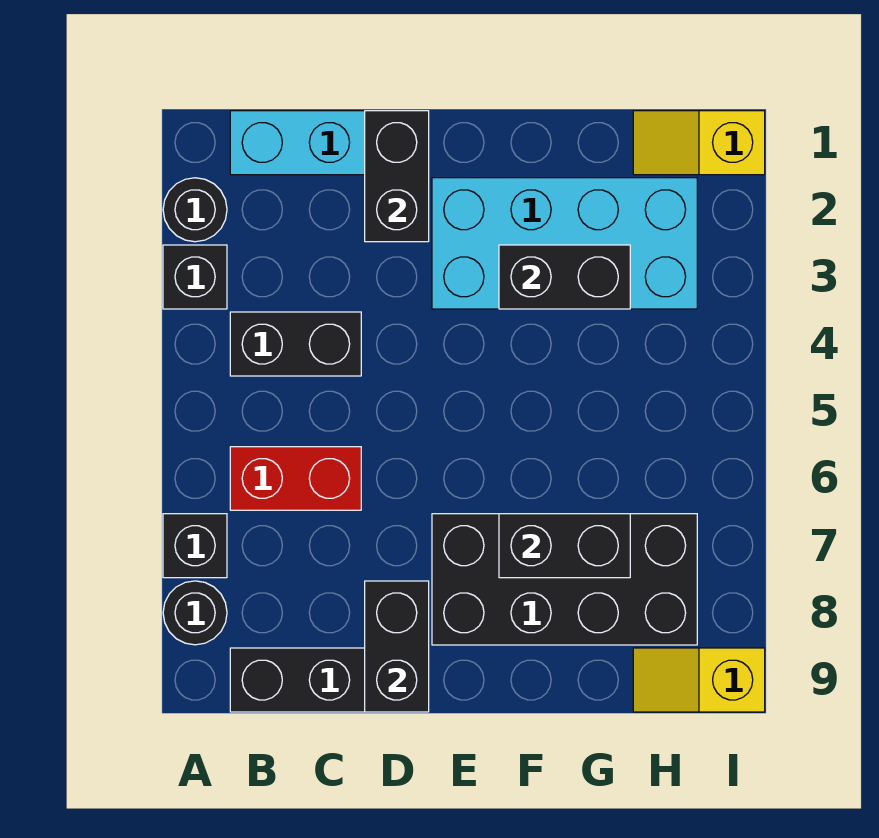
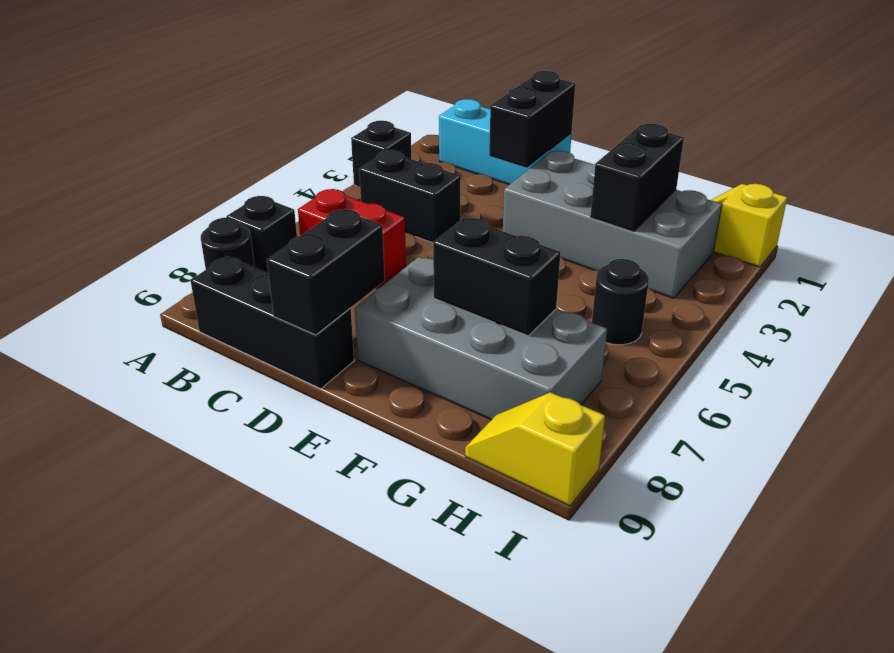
black round brick A2 level 1 -> black round brick H5 level 1
cyan brick E2:H3 level 1 -> grey brick E2:H3 level 1
black brick E7:H8 level 1 -> grey brick E7:H8 level 1
black brick F3:G3 level 2 -> black brick G2:G3 level 2

